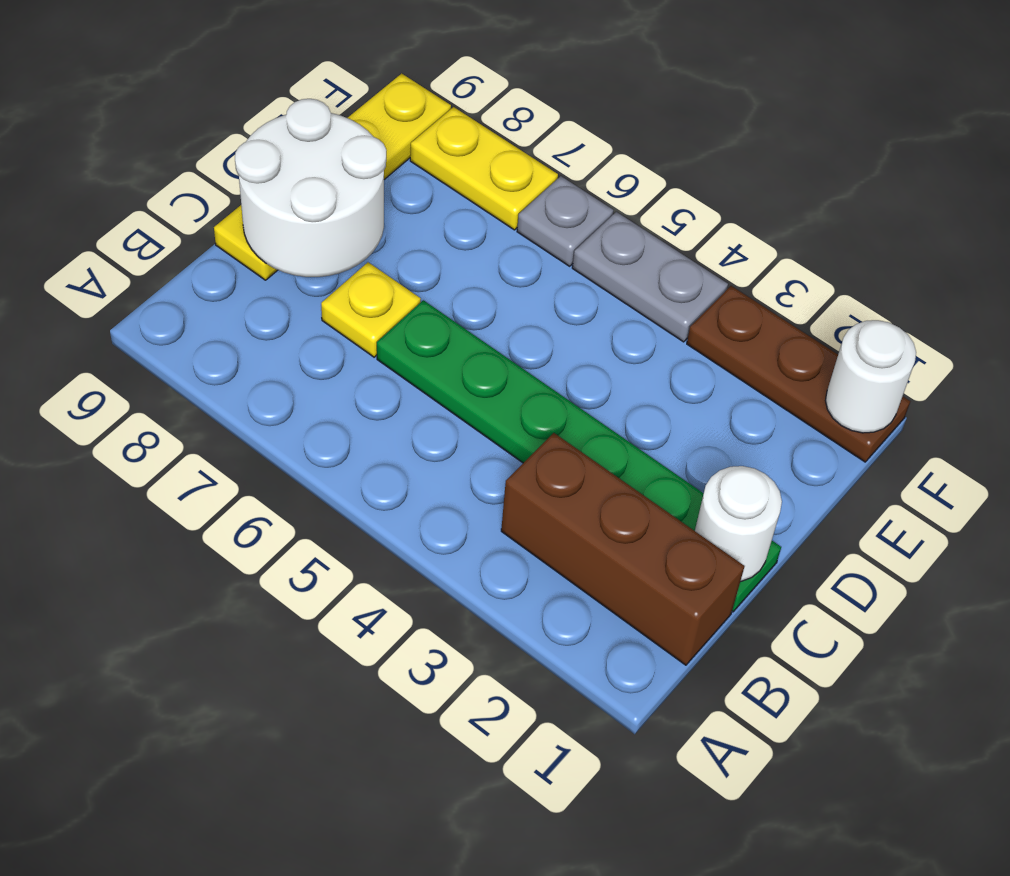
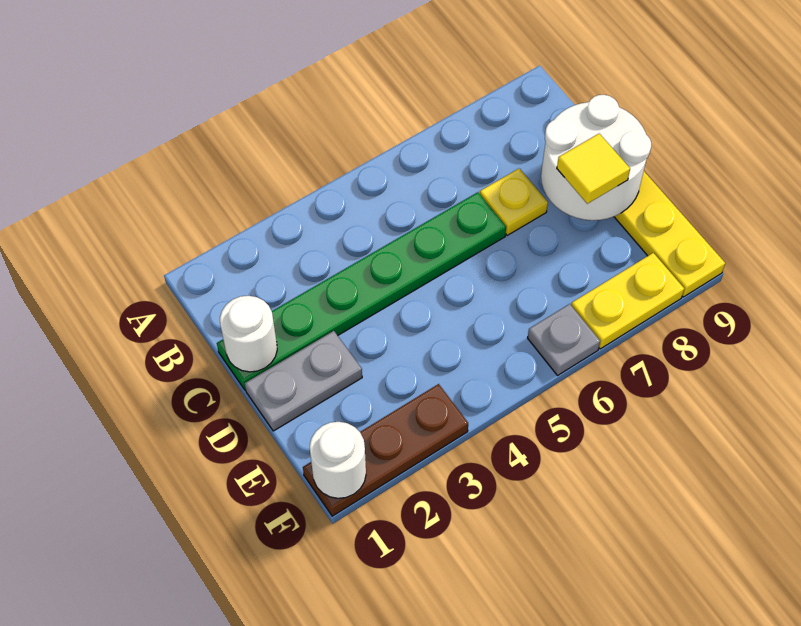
brown brick B1:B3 level 1 -> none
none -> yellow tile D8 level 3
grey plate F4:F5 level 1 -> grey plate D1:D2 level 1

